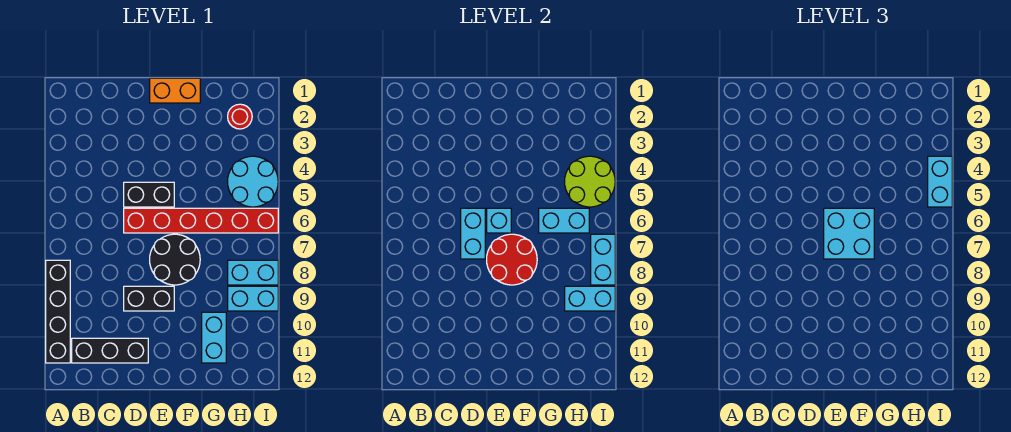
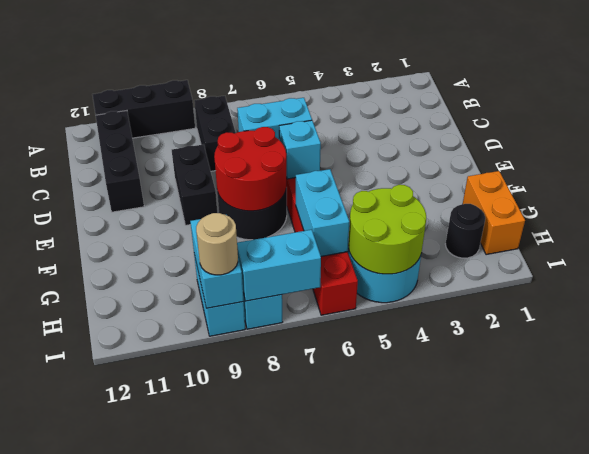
black brick A8:A11 level 1 -> black brick A9:A11 level 1
black brick D5:E5 level 1 -> black brick B8:C8 level 1
orange brick E1:F1 level 1 -> orange brick G1:H1 level 1
cyan brick E6:F7 level 3 -> none
cyan brick G10:G11 level 1 -> none
red round brick H2 level 1 -> black round brick H2 level 1
cyan brick I4:I5 level 3 -> none
none -> tan round brick I9 level 3

